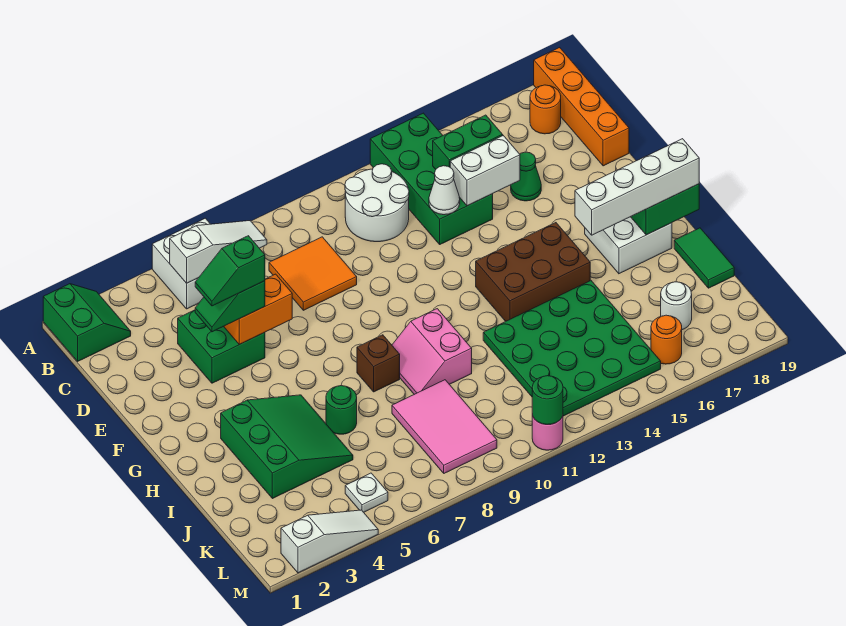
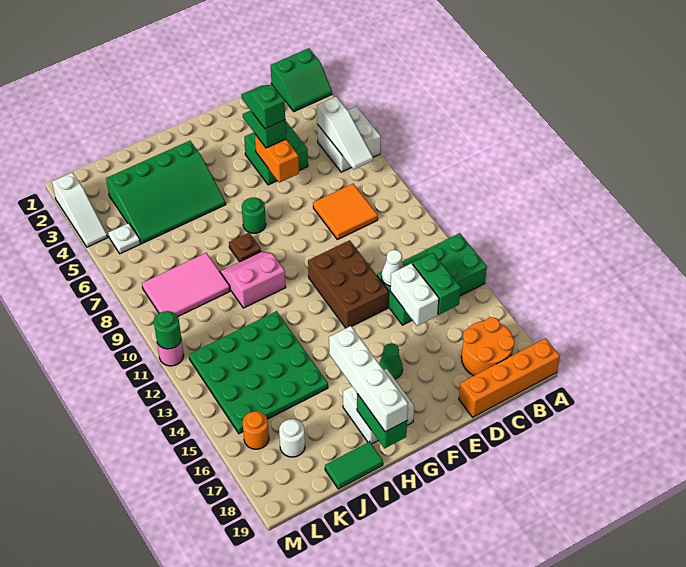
white round brick B11:C12 level 1 -> none
orange round brick B18 level 1 -> orange round brick B17:C18 level 1
green cone D16 level 1 -> green cone F16 level 1
brown brick G13:H15 level 1 -> brown brick E11:F13 level 1
green slope H3:J5 level 1 top 3 -> green slope H3:K5 level 1 top 3
brown brick H8 level 1 -> brown plate H8 level 1
green round brick I6 level 1 -> green round brick G7 level 1

